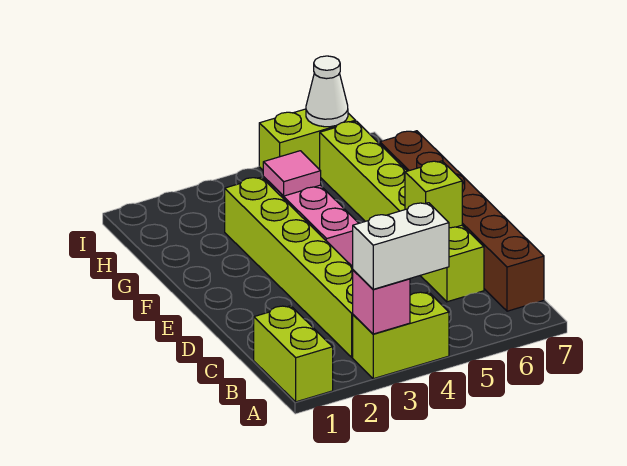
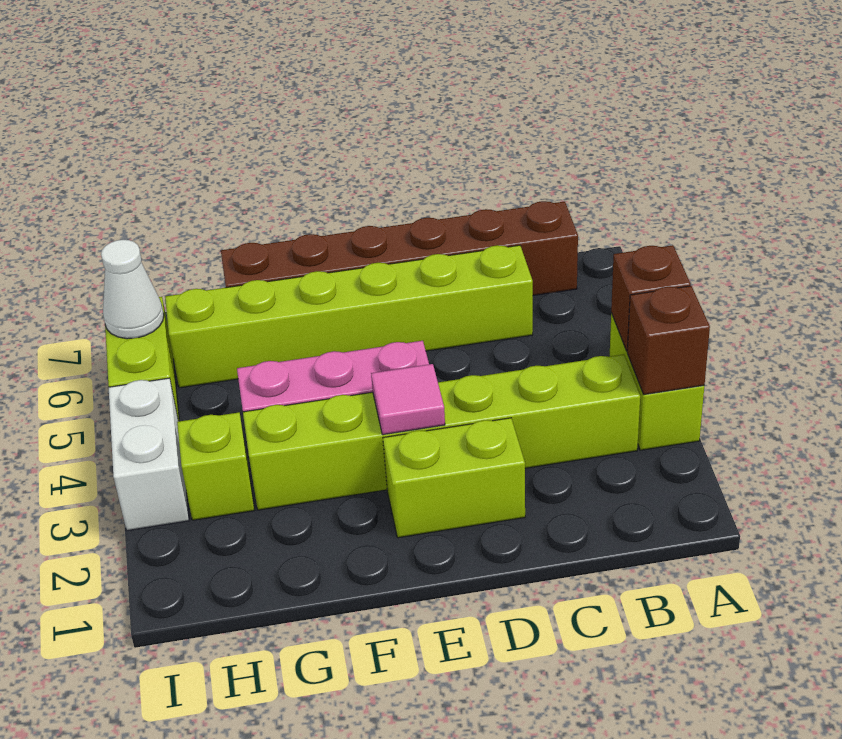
lime brick A1:B1 level 1 -> lime brick D2:E2 level 1
pink brick A3 level 2 -> brown brick A3 level 2
white brick A3:A4 level 3 -> white brick I3:I4 level 1
none -> brown brick A4 level 2
lime brick D6 level 2 -> lime brick H3 level 1
pink tile G4 level 2 -> pink tile E3 level 2

